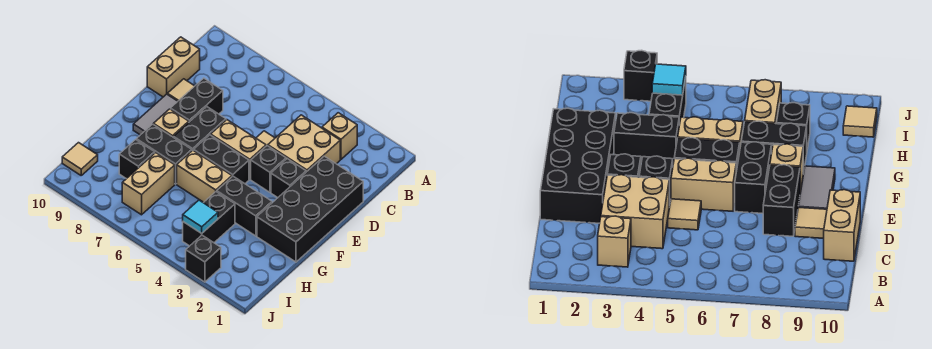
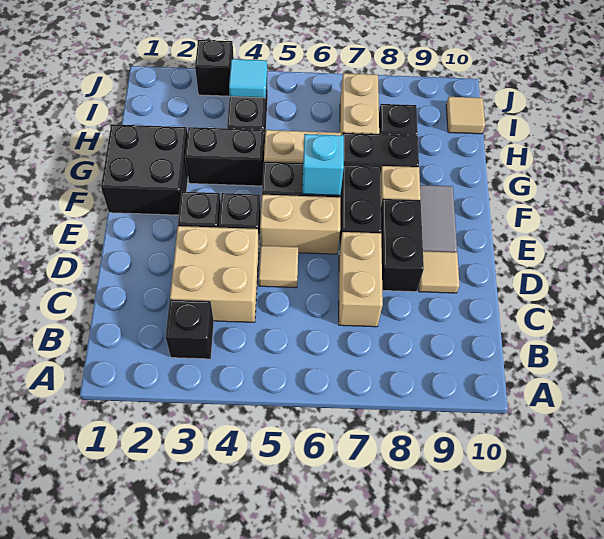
tan brick B3 level 1 -> black brick B3 level 1
tan brick C10:D10 level 1 -> tan brick C7:D7 level 1
black brick D1:G2 level 1 -> black brick F1:G2 level 1
none -> cyan brick F6 level 2

